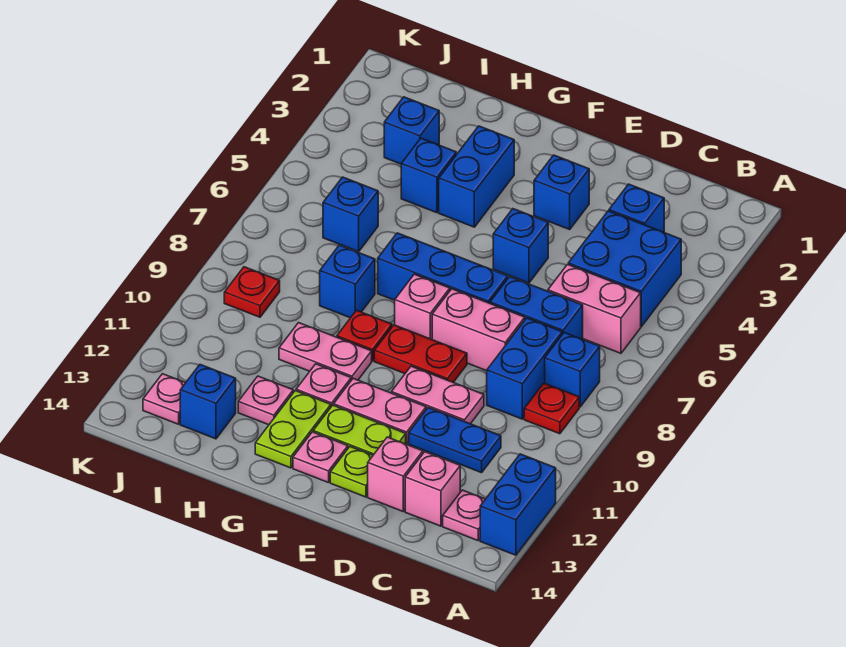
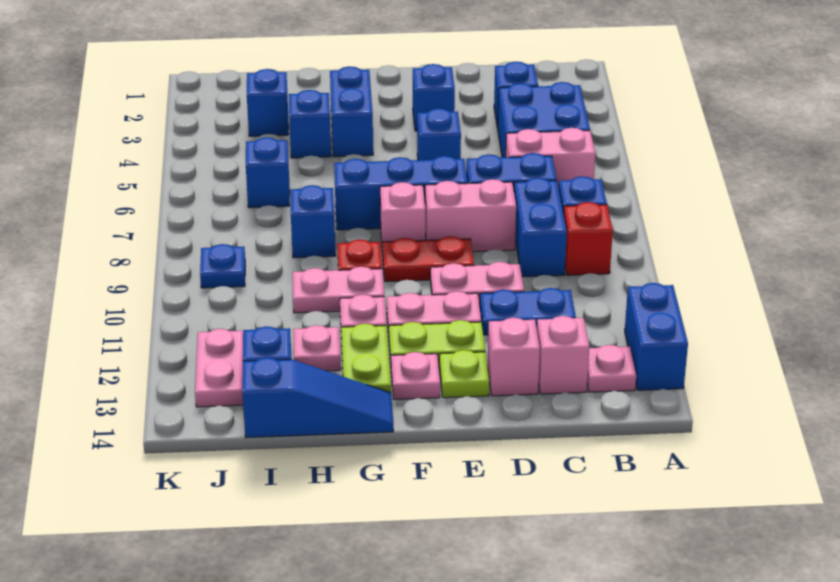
red plate B9 level 1 -> red brick B9 level 1
none -> blue slope G14:I14 level 1 top I
red plate J9 level 1 -> blue plate J9 level 1
pink plate J13 level 1 -> pink plate J12:J13 level 1

